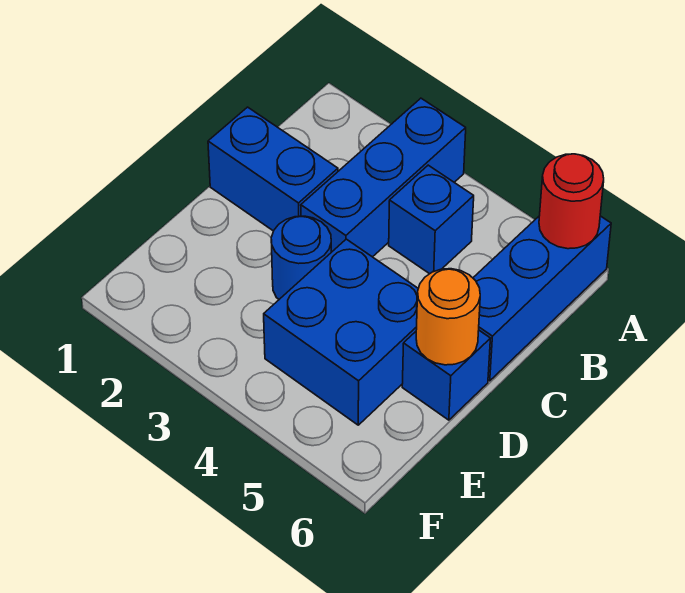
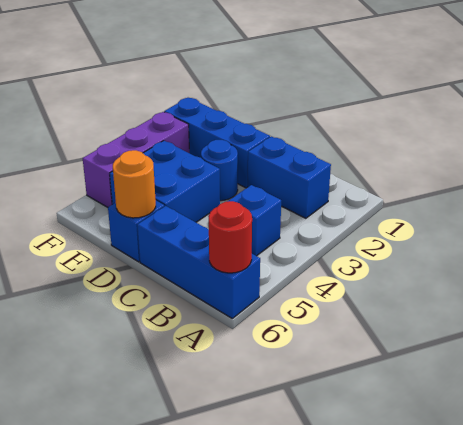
blue brick A3:C3 level 1 -> blue brick D2:F2 level 1
blue brick C1:C2 level 1 -> blue brick B2:C2 level 1
none -> purple brick F3:F5 level 1

